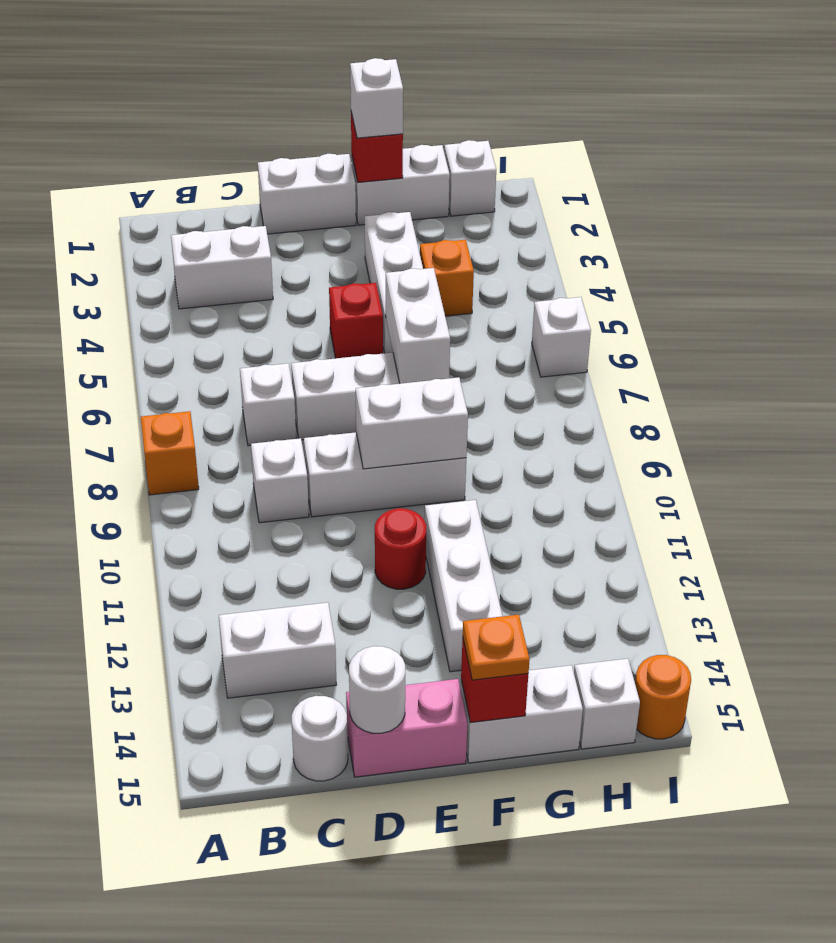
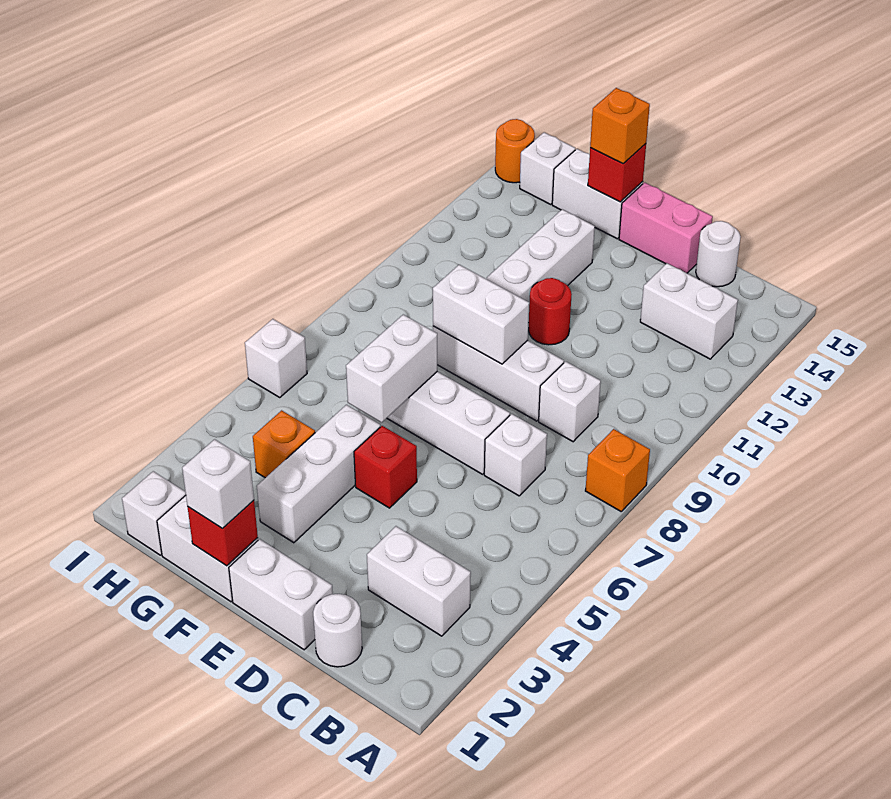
white round brick D15 level 2 -> white round brick C1 level 1
orange plate F15 level 3 -> orange brick F15 level 3

